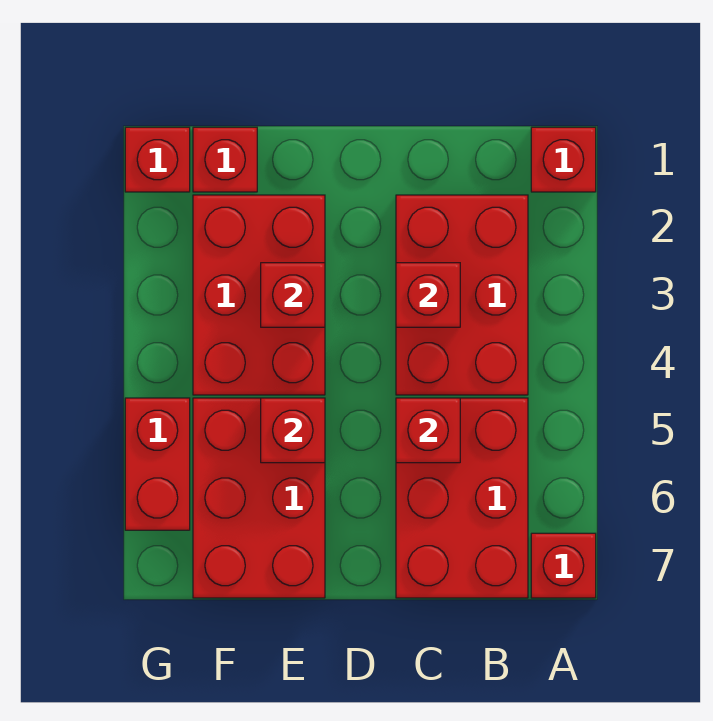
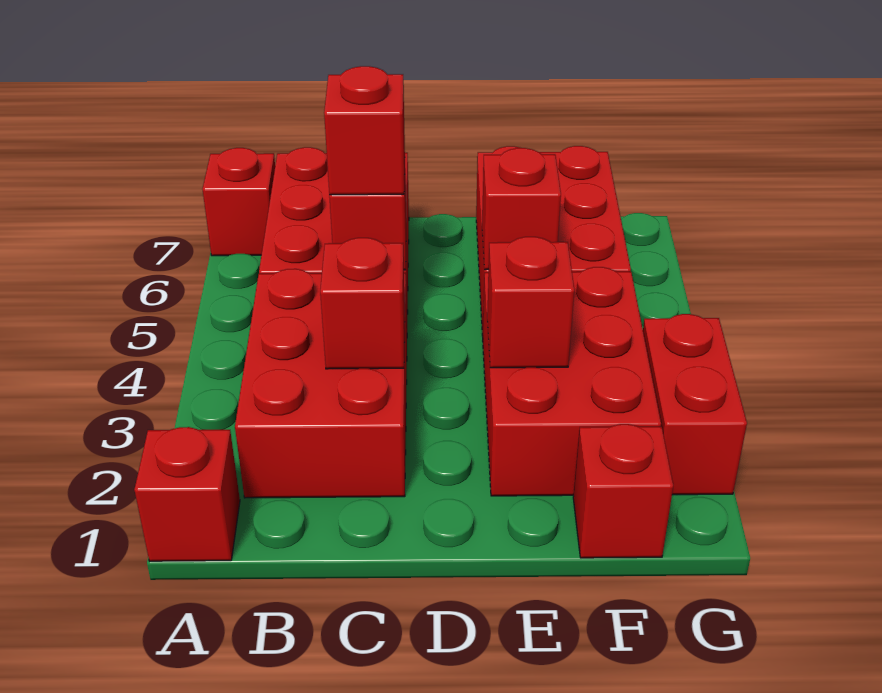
red brick G1 level 1 -> red brick C5 level 3
red brick G5:G6 level 1 -> red brick G2:G3 level 1

